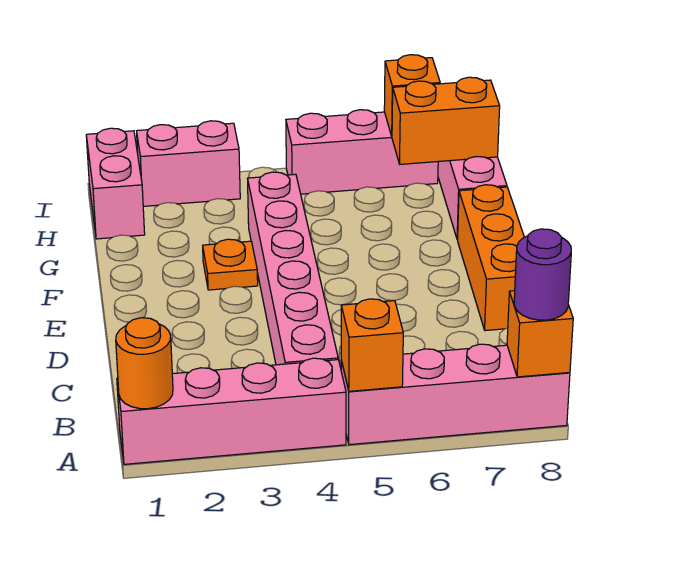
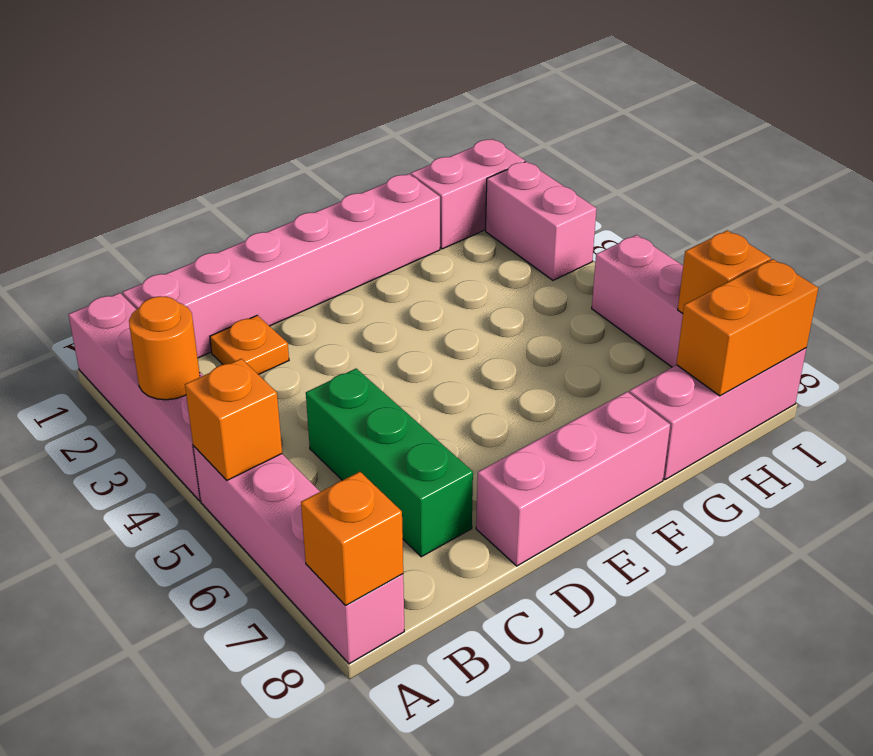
orange round brick A1 level 2 -> orange round brick A3 level 2
purple round brick A8 level 3 -> none
pink brick B4:G4 level 1 -> pink brick B1:G1 level 1
none -> green brick C5:C7 level 1
orange brick D8:F8 level 1 -> pink brick D8:F8 level 1
orange plate F3 level 1 -> orange plate C2 level 1
orange brick H7:H8 level 2 -> orange brick H8:I8 level 2

